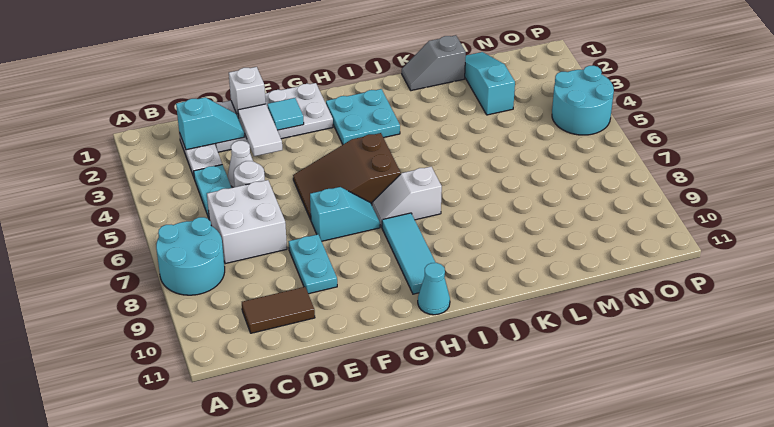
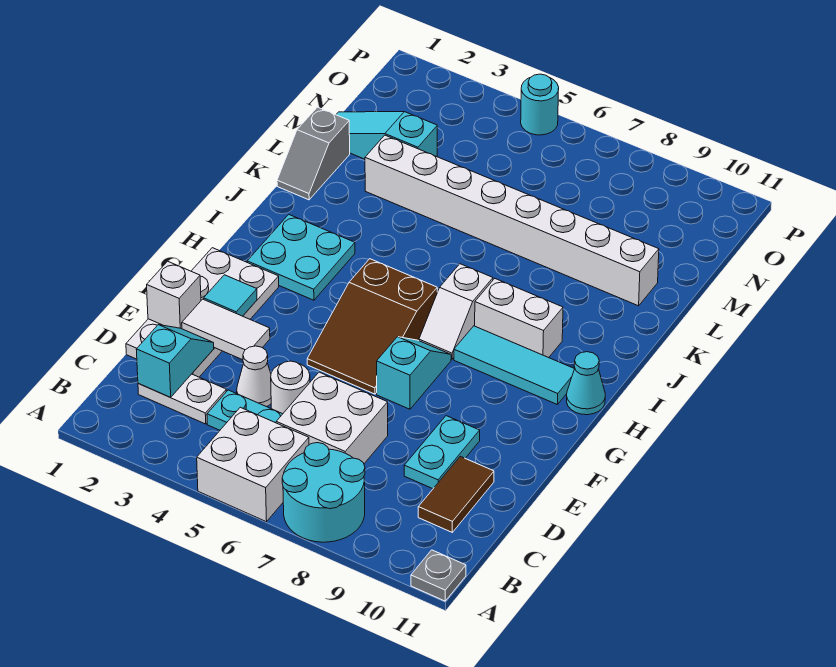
none -> white brick A5:B6 level 1
none -> grey plate A11 level 1
cyan plate E8:E9 level 1 -> cyan plate D9:E9 level 1
none -> white brick I8:I9 level 1
none -> white brick L3:L10 level 1
cyan round brick O4:P5 level 1 -> cyan round brick P5 level 1

